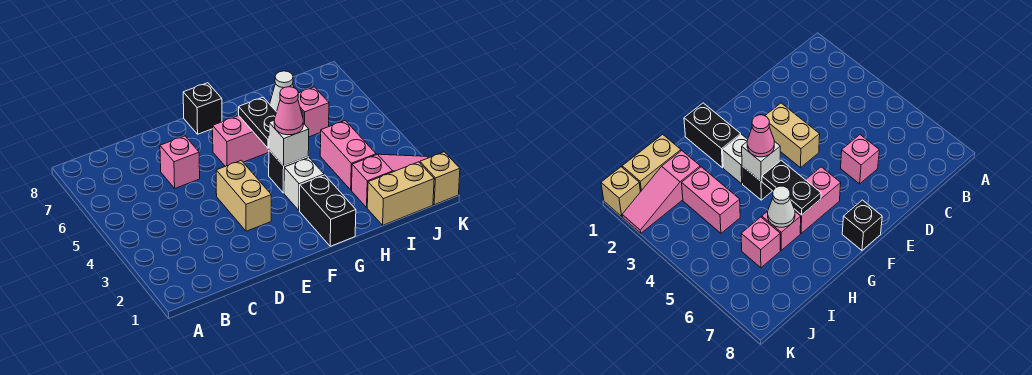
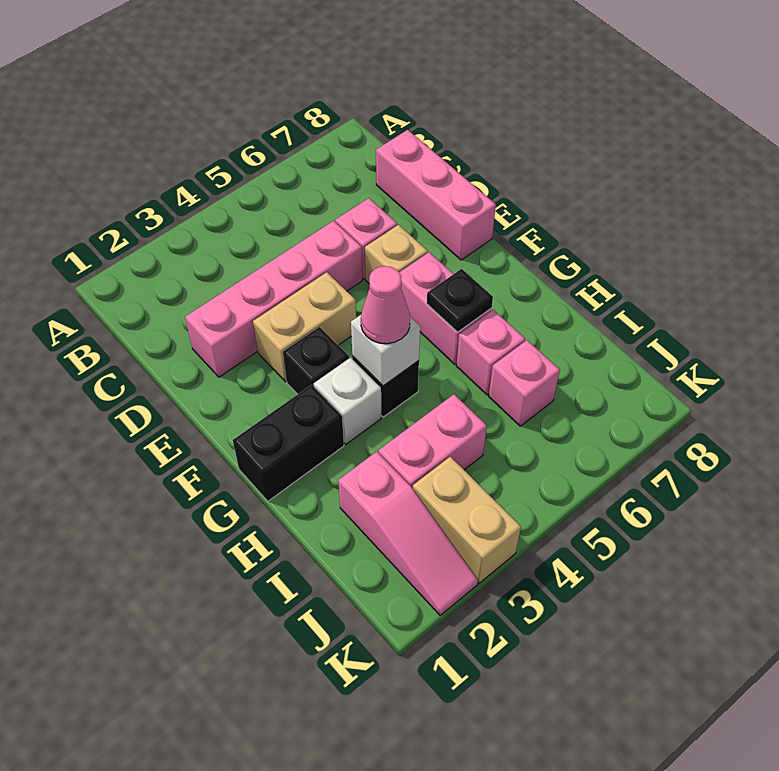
none -> pink brick C8:E8 level 1
none -> pink brick D2:D5 level 1
black brick F8 level 1 -> black brick F3 level 1
black plate G5:G6 level 2 -> black plate G6 level 2
white cone H6 level 2 -> none
tan brick I1:J1 level 1 -> tan brick J3:K3 level 1
tan brick K1 level 1 -> tan brick E6 level 1

